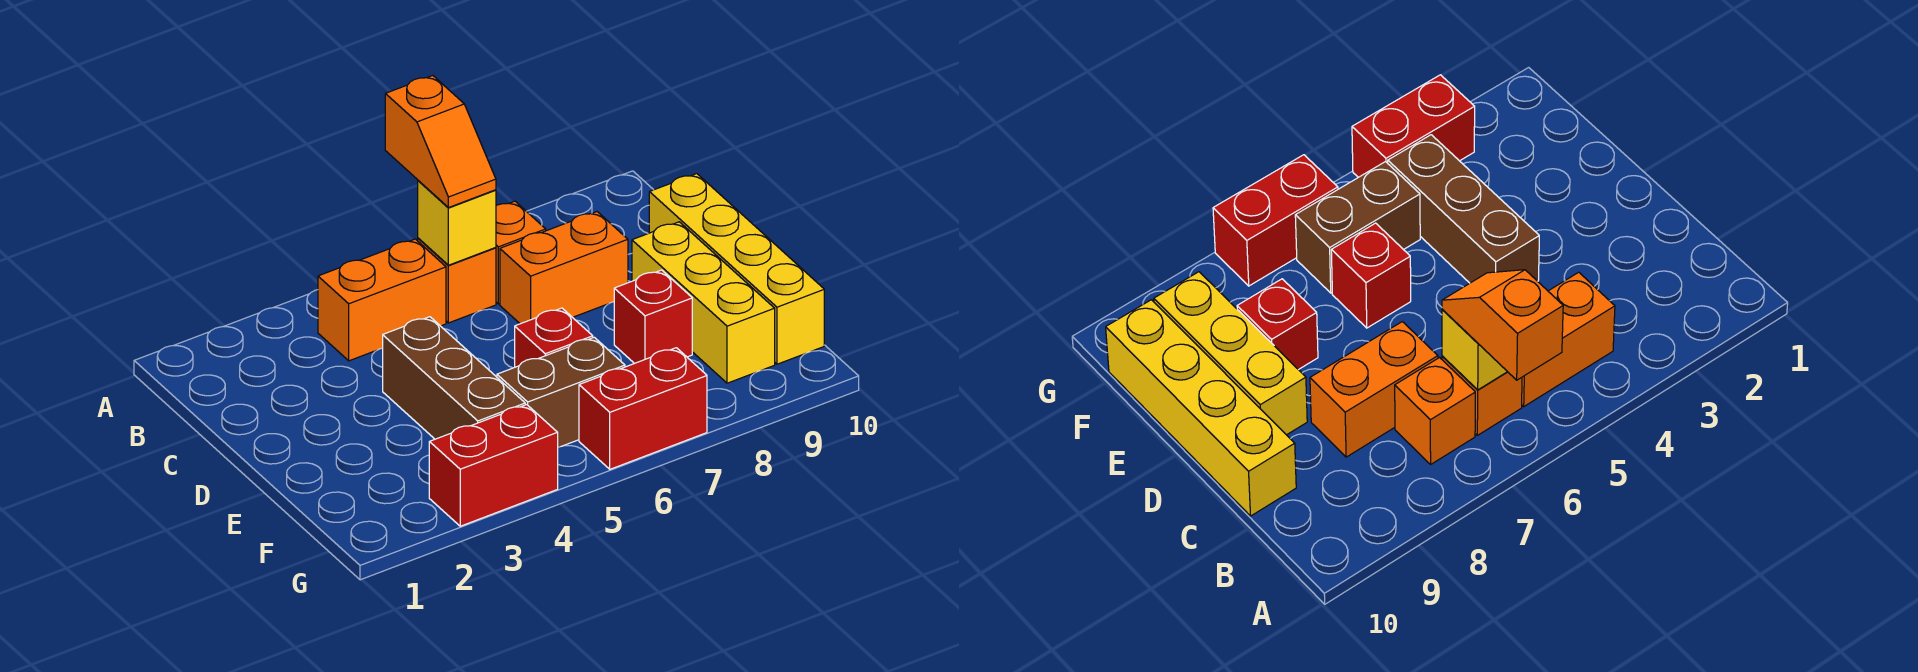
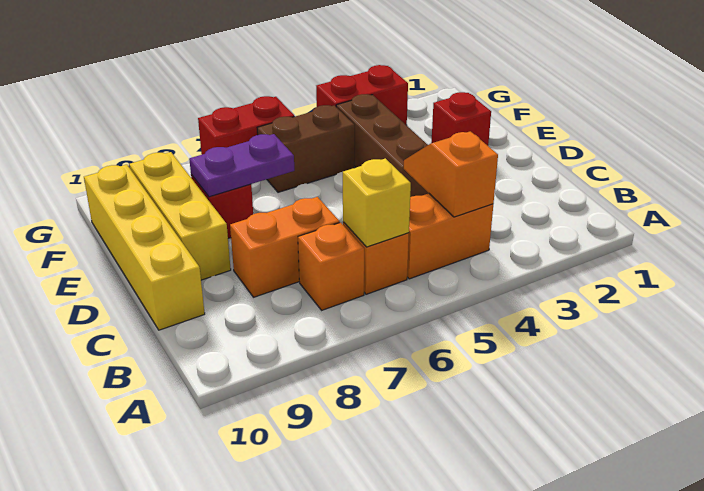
orange slope A6:B6 level 3 top A -> orange slope B4:C4 level 2 top B
red brick E6 level 1 -> red brick E2 level 1
none -> purple plate E7:E8 level 2

